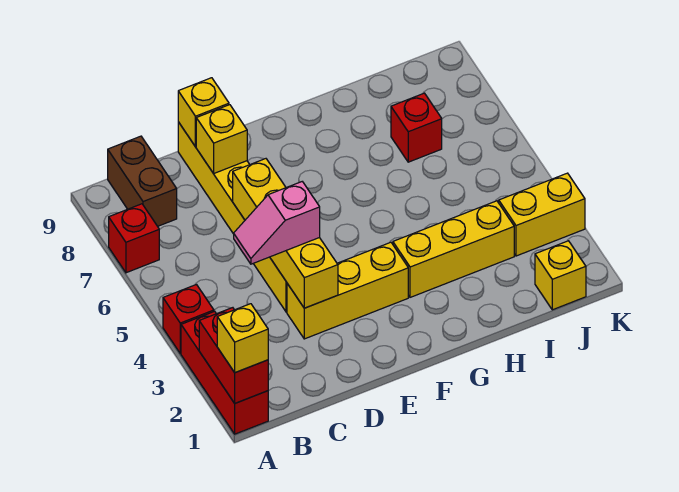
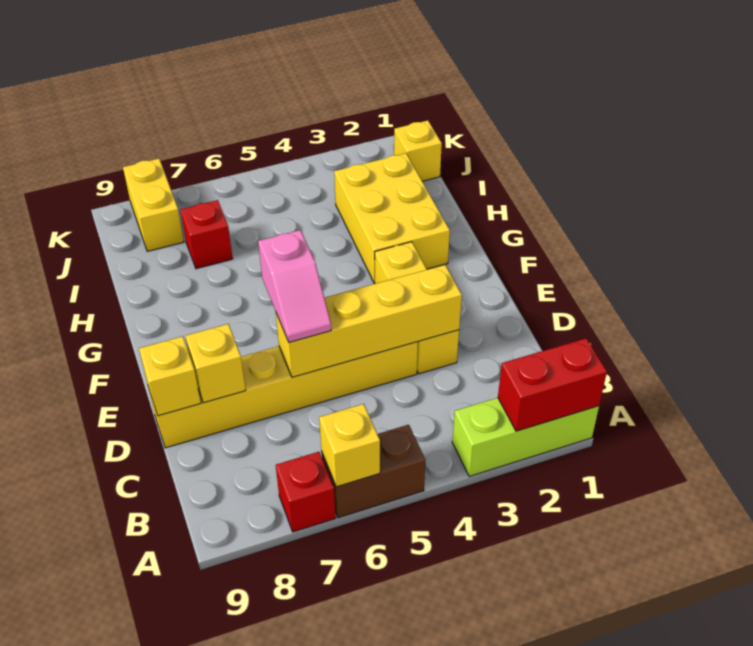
red brick A1:A3 level 1 -> lime brick A1:A3 level 1
yellow brick A1 level 3 -> yellow brick A6 level 2
red brick A4 level 1 -> none
brown brick B8:B9 level 1 -> brown brick A5:A6 level 1
pink slope C4:D4 level 3 top D -> pink slope D6:E6 level 3 top E
yellow brick G3:I3 level 1 -> yellow brick G2:I3 level 1
yellow brick J3:K3 level 1 -> yellow brick J8:K8 level 1

